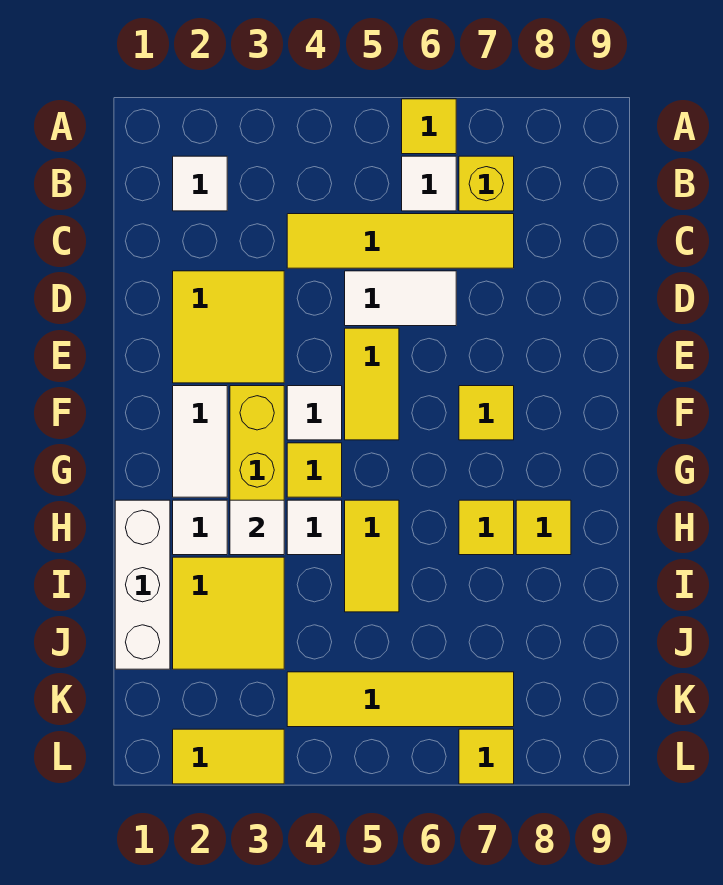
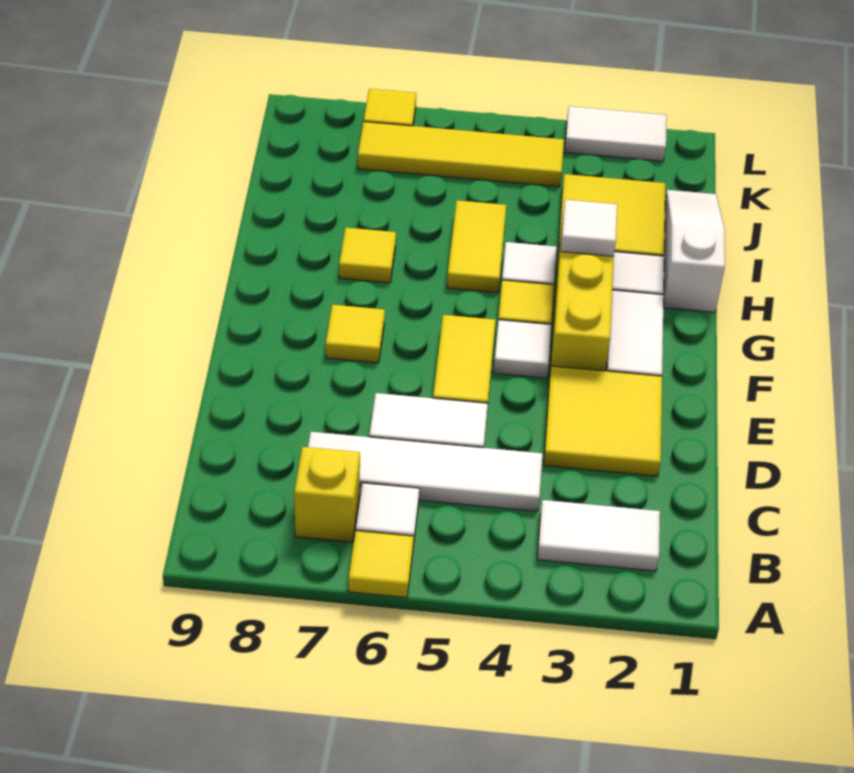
white tile B2 level 1 -> white tile B2:B3 level 1
yellow tile C4:C7 level 1 -> white tile C4:C7 level 1
white brick H1:J1 level 1 -> white slope H1:J1 level 1 top H
yellow tile H8 level 1 -> none
yellow tile L2:L3 level 1 -> white tile L2:L3 level 1

